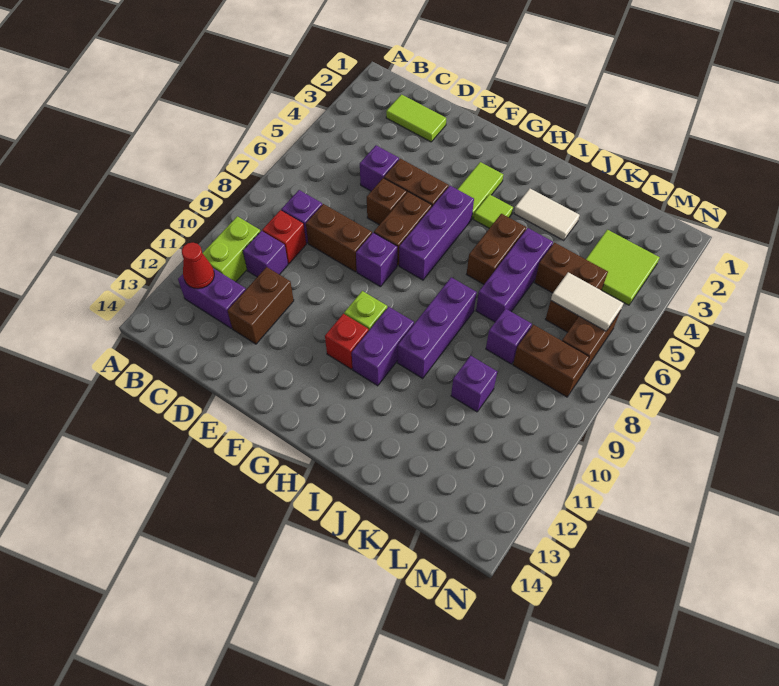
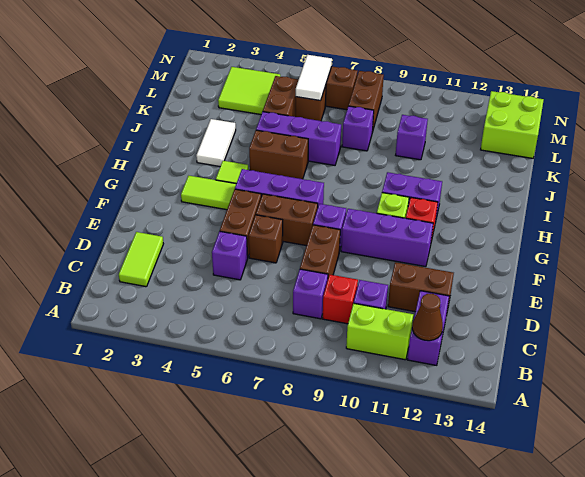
red cone B12 level 2 -> brown cone B12 level 2
purple brick I8:I10 level 1 -> purple brick F9:F11 level 1
none -> lime brick L13:M14 level 1

